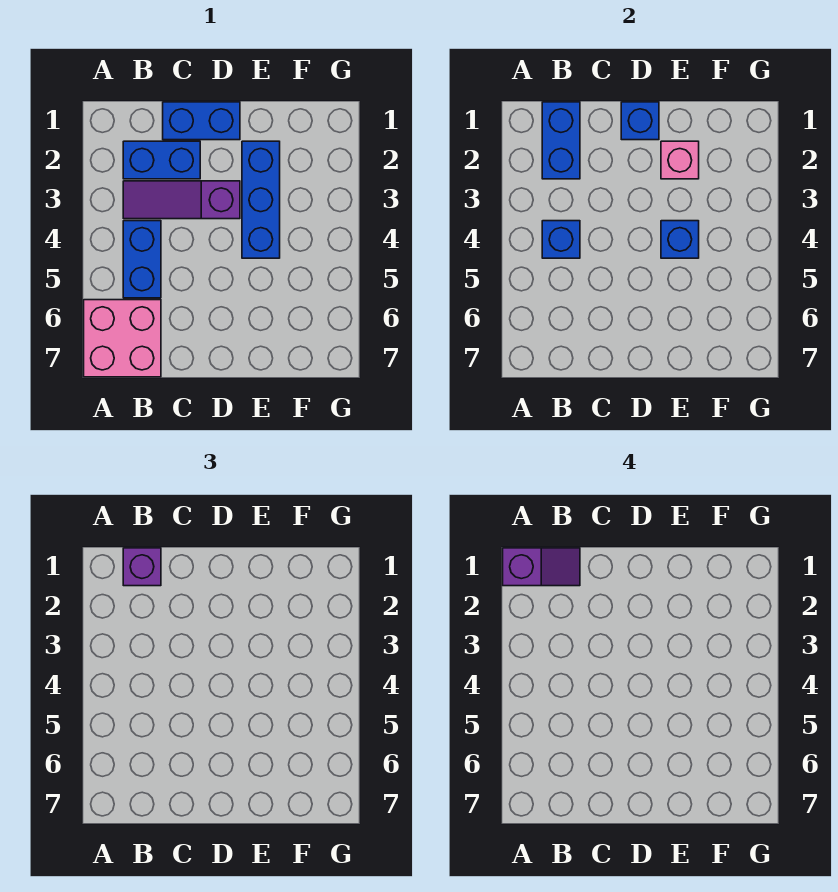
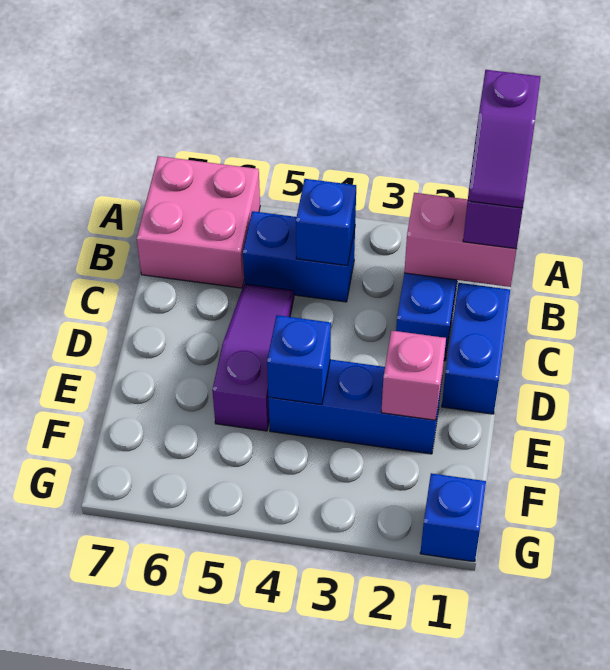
blue brick B1:B2 level 2 -> pink brick B1:B2 level 2
purple slope B3:D3 level 1 top D -> purple slope C5:E5 level 1 top E
blue brick D1 level 2 -> blue brick G1 level 1

